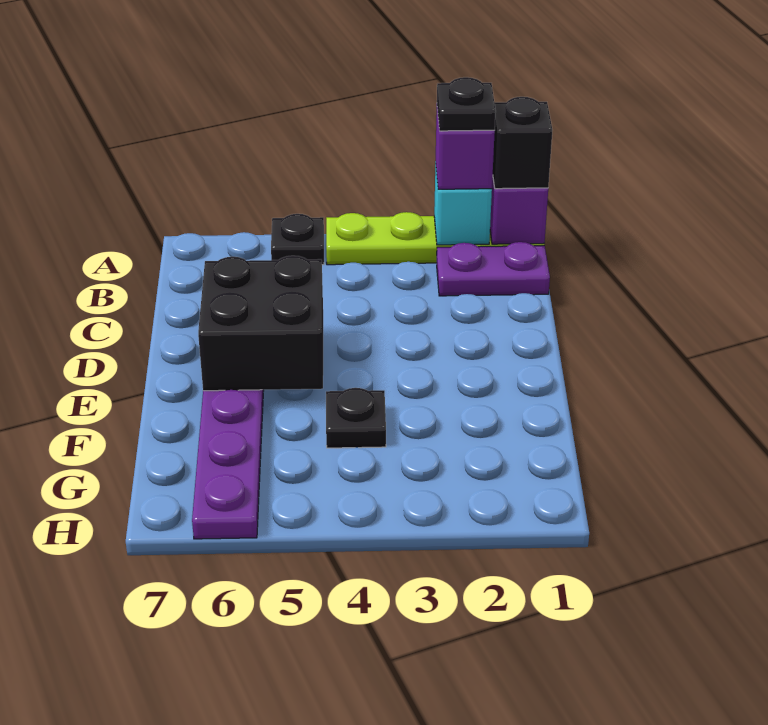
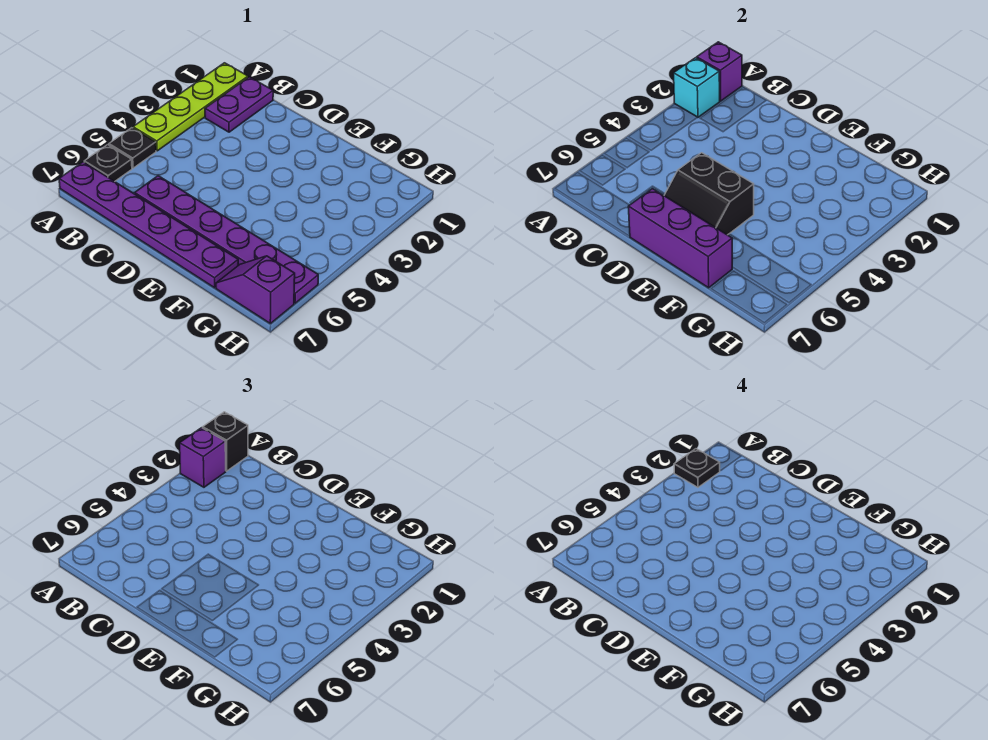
none -> purple plate A7:F7 level 1
black brick D5:E6 level 2 -> black slope D5:E6 level 2 top 5
none -> purple brick D7:F7 level 2
black plate F4 level 1 -> black plate A6 level 1
none -> purple slope G7:H7 level 1 top H

